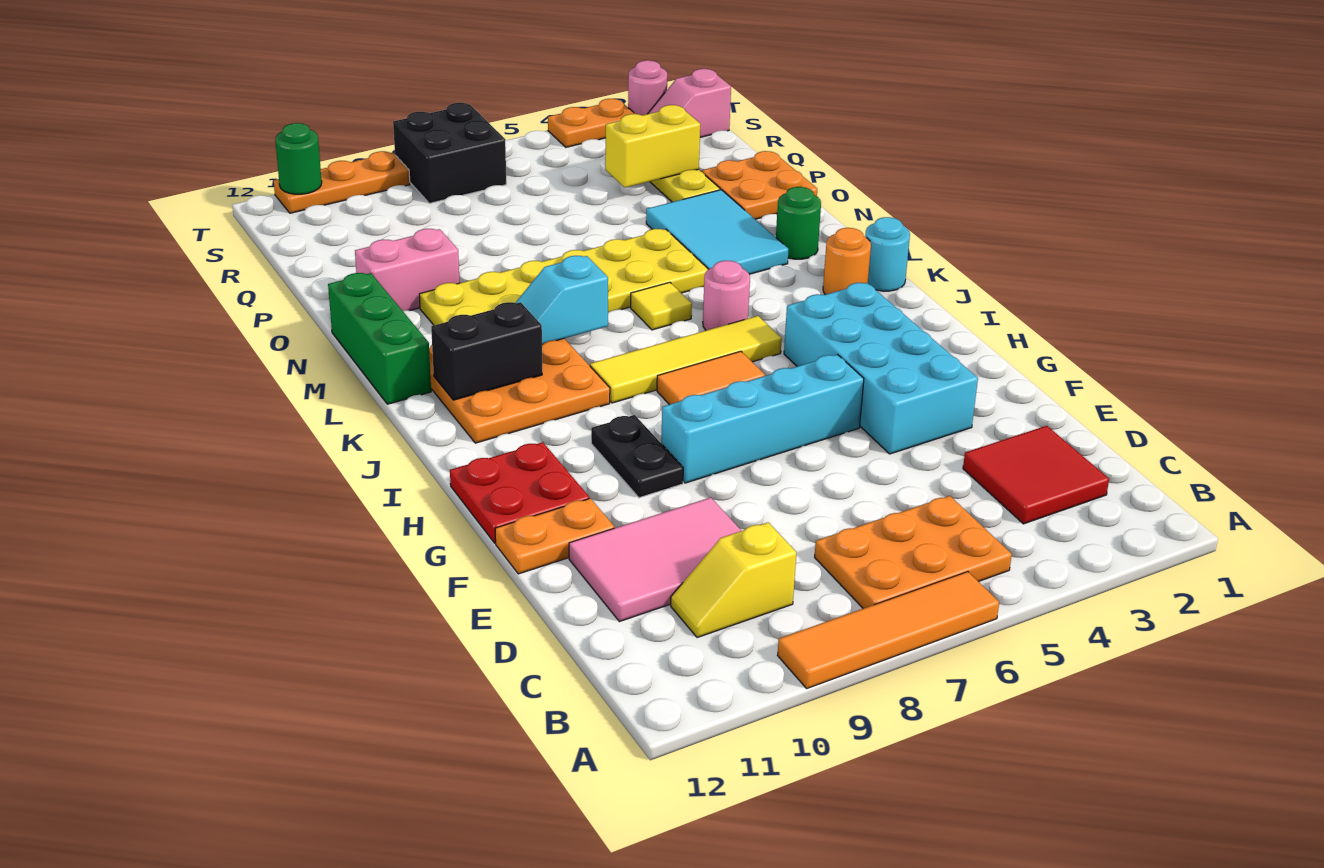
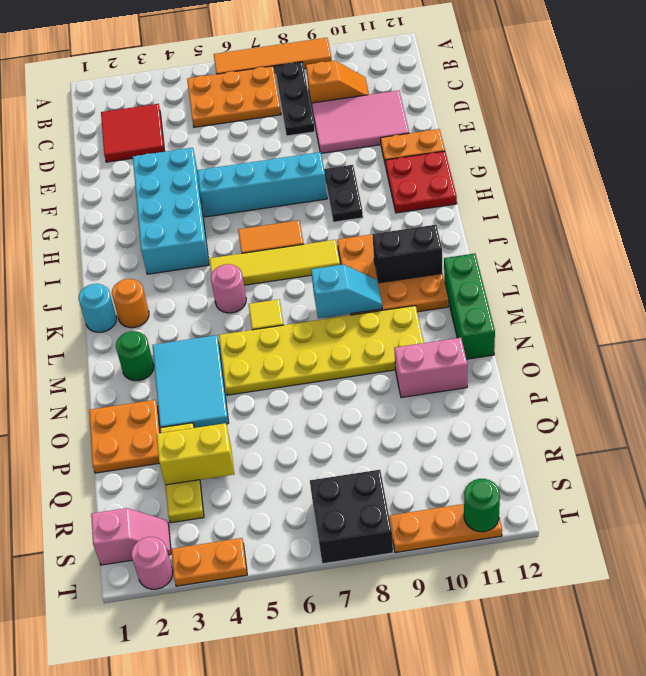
none -> black plate B8:D8 level 1
yellow slope C9:C10 level 1 top 9 -> orange slope C9:C10 level 1 top 9

